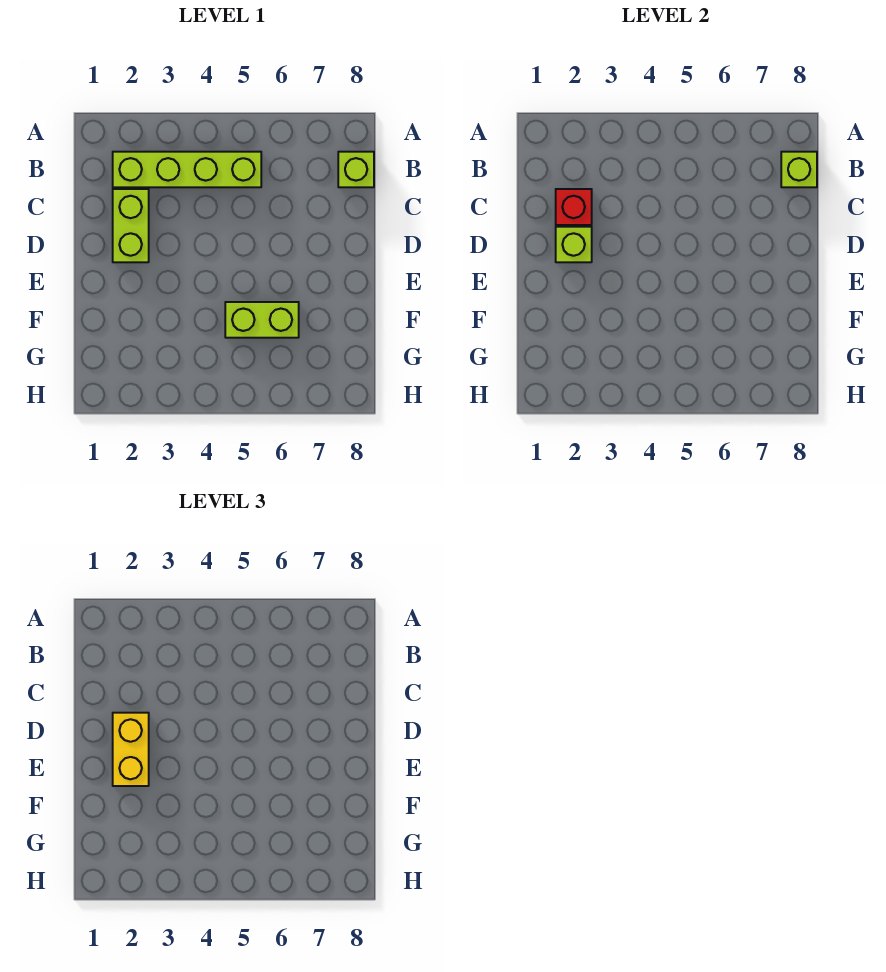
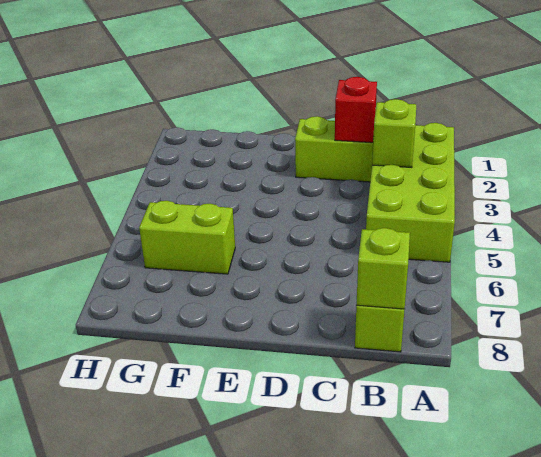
lime brick B2:B5 level 1 -> lime brick A2:B5 level 1
lime brick D2 level 2 -> lime brick B3 level 2
yellow brick D2:E2 level 3 -> none
lime brick F5:F6 level 1 -> lime brick F6:G6 level 1

